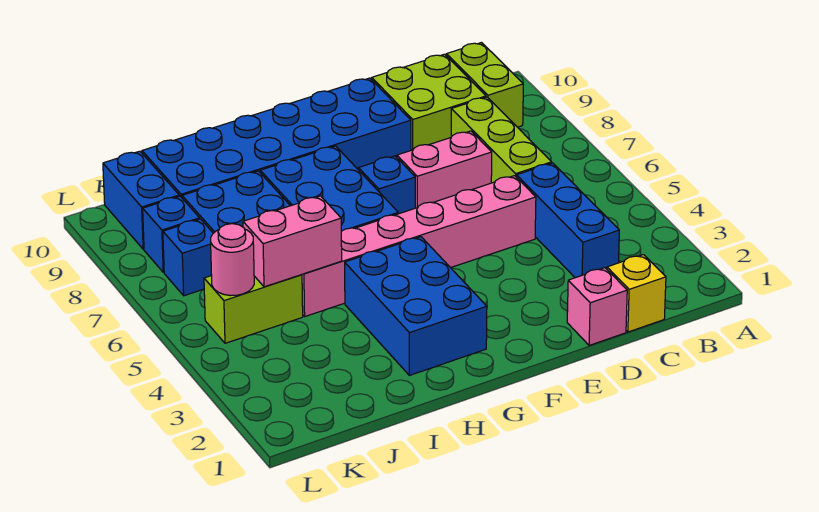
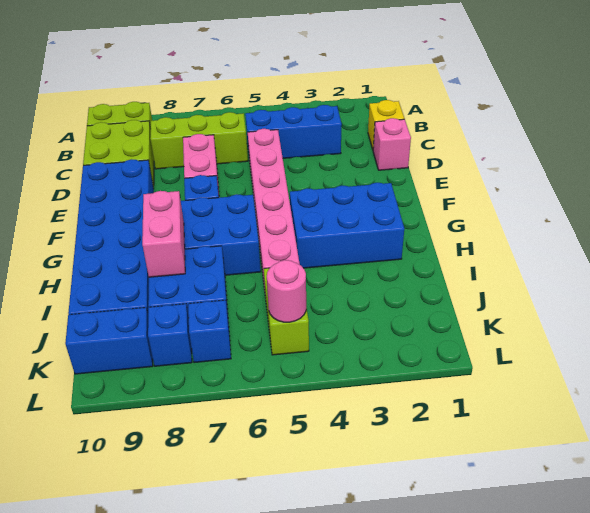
pink brick I5:J5 level 2 -> pink brick H8:I8 level 2

